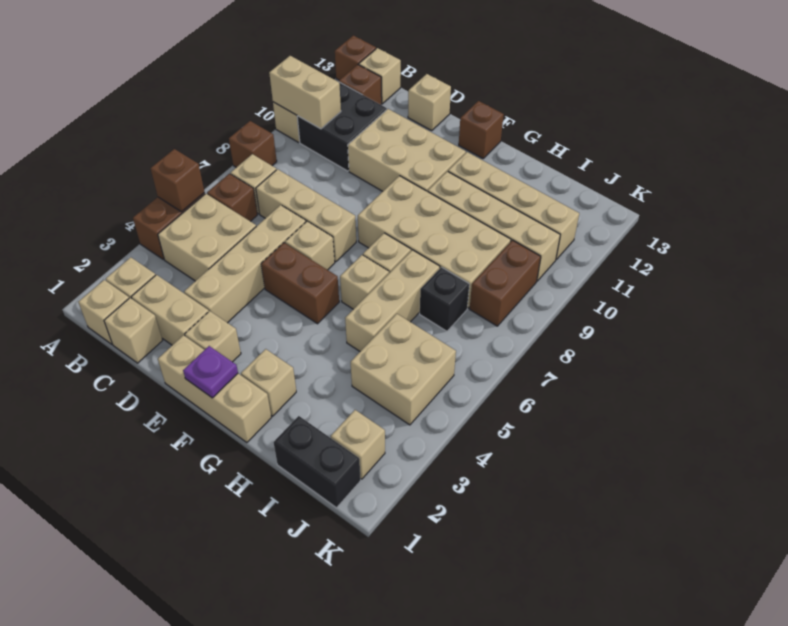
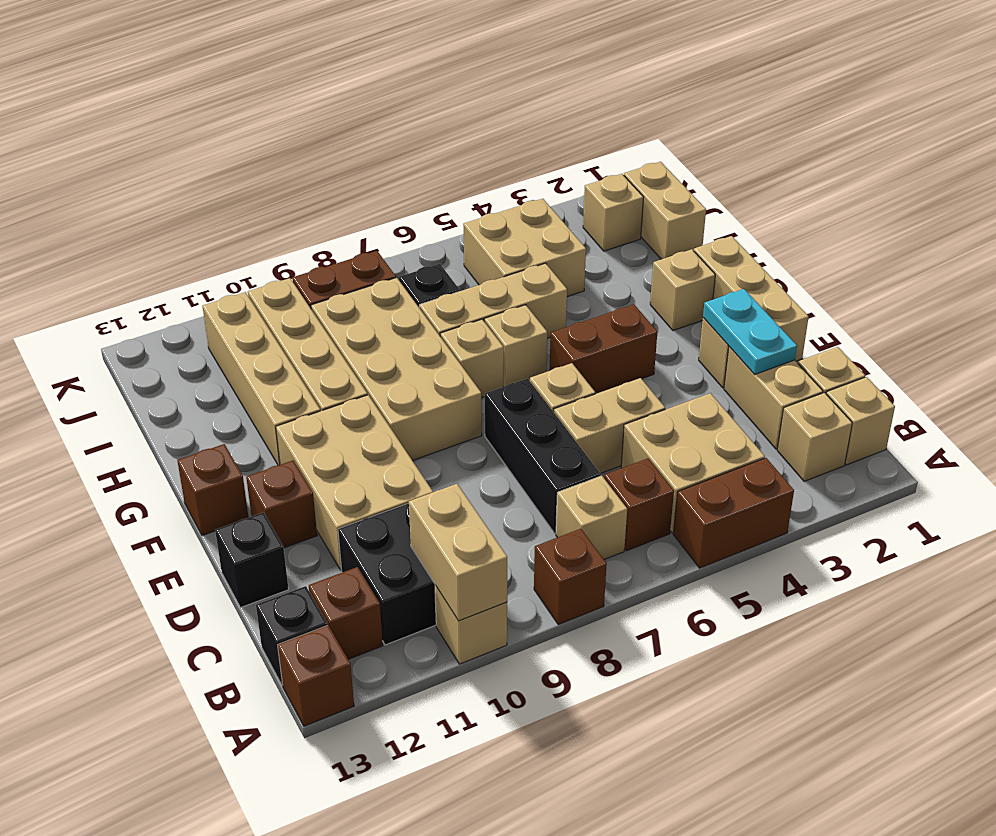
brown brick A5 level 2 -> brown brick E12 level 1
tan brick B13 level 1 -> black brick B13 level 1
tan brick C7:E7 level 1 -> black brick C7:E7 level 1
none -> cyan plate D2:E2 level 2
tan brick D3:D6 level 1 -> tan brick D5:D6 level 1
tan brick D13 level 1 -> black brick D13 level 1
brown brick E5:F5 level 1 -> brown brick F4:F5 level 1
purple plate F1 level 2 -> none
black brick I1:J1 level 1 -> tan brick I1:J1 level 1

